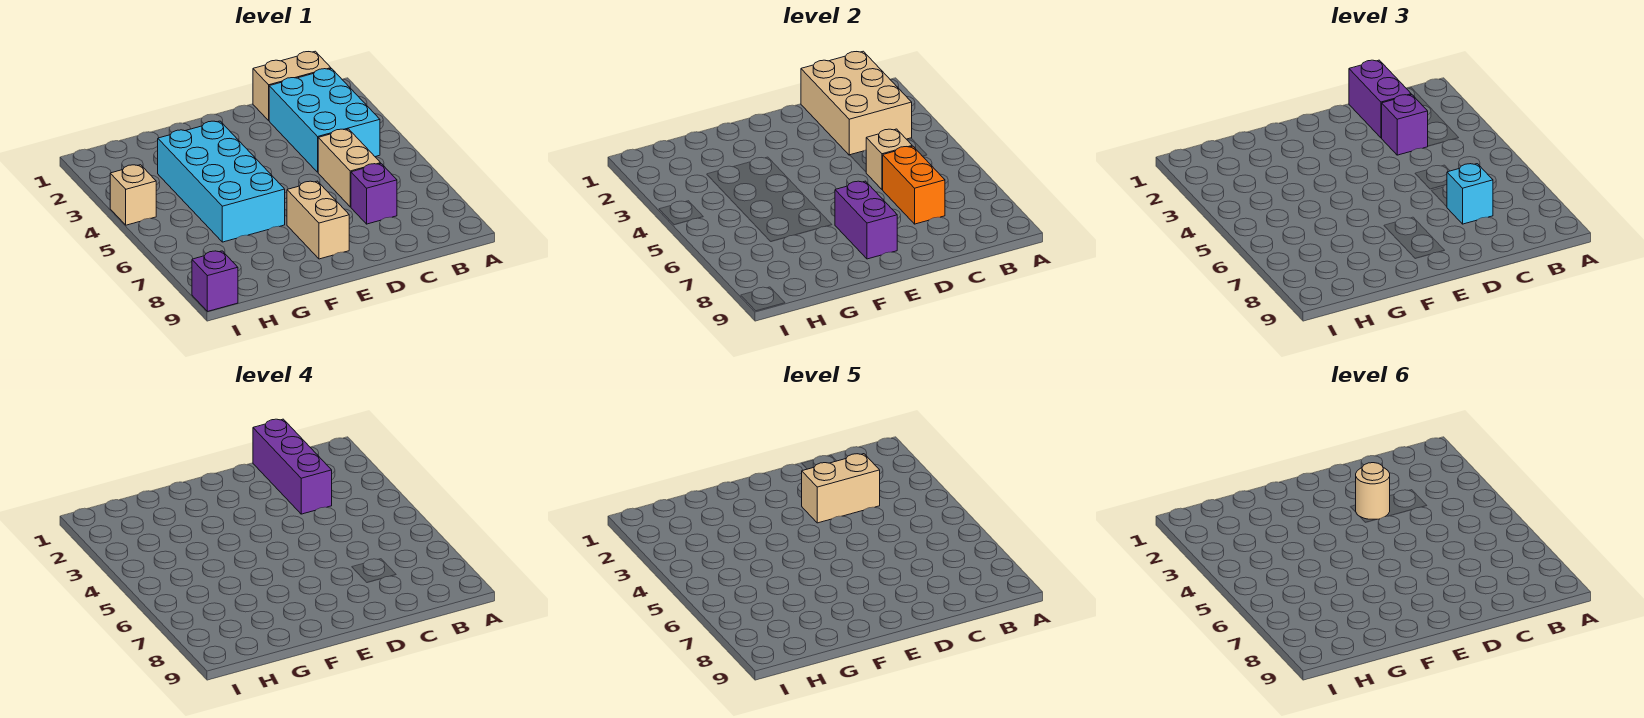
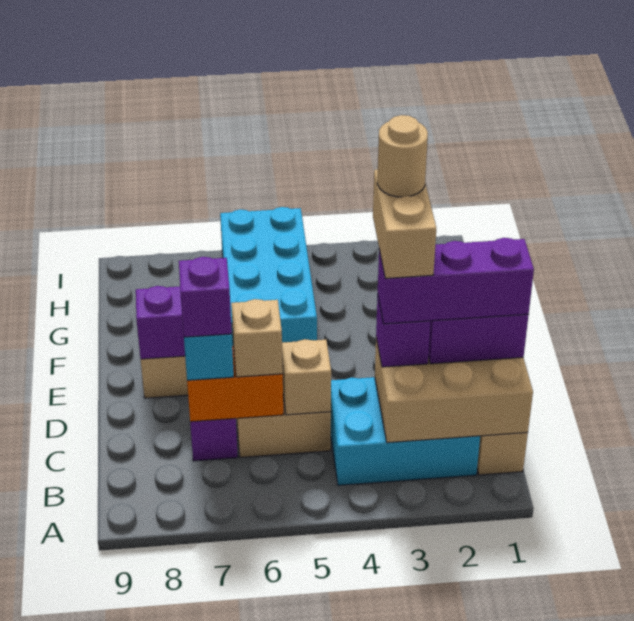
cyan brick F3:G6 level 1 -> cyan brick F5:I6 level 1
tan brick I4 level 1 -> tan brick C6 level 3
purple brick I9 level 1 -> purple brick C7 level 4

